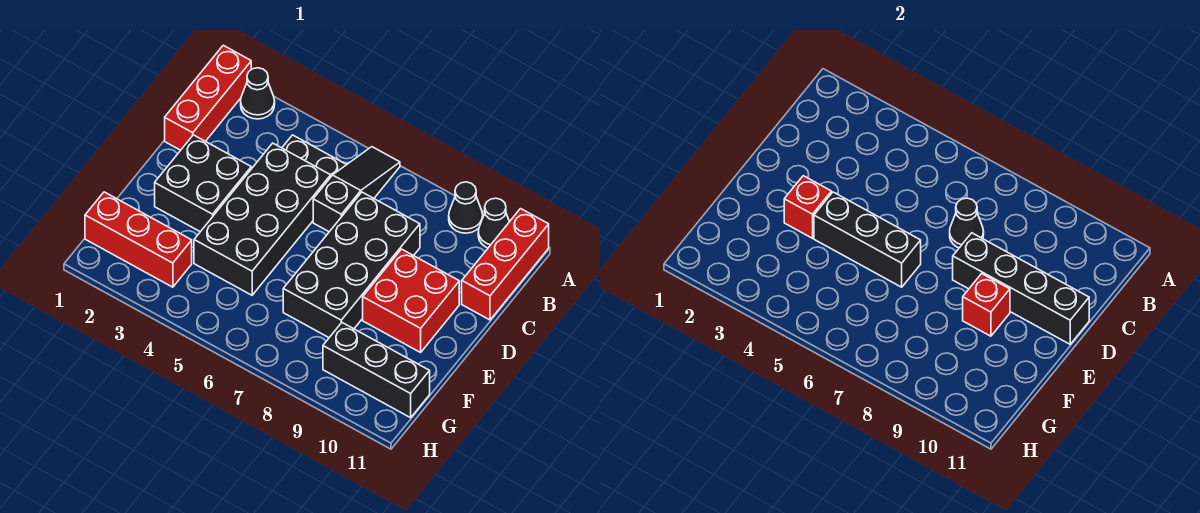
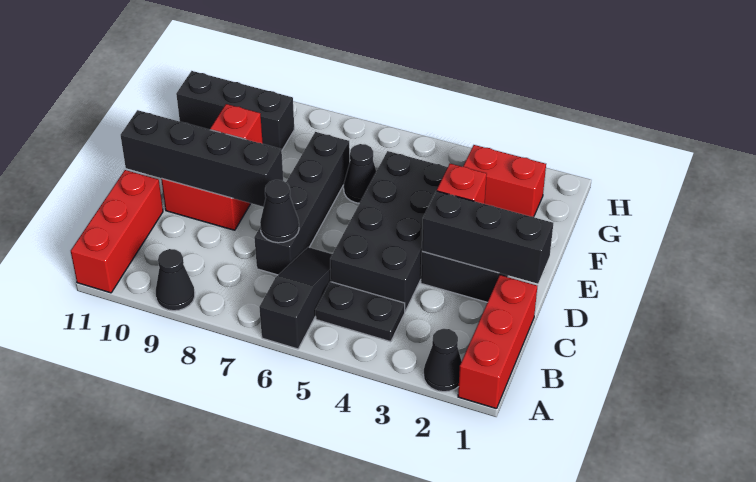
black slope A6:C6 level 1 top C -> black slope A6:C6 level 1 top A
black cone A10 level 1 -> black cone F6 level 1
black brick C7:F8 level 1 -> black brick C7:F7 level 1
black brick E4:E6 level 2 -> black brick D1:D3 level 2
red brick G1:G3 level 1 -> red brick G2:G3 level 1

